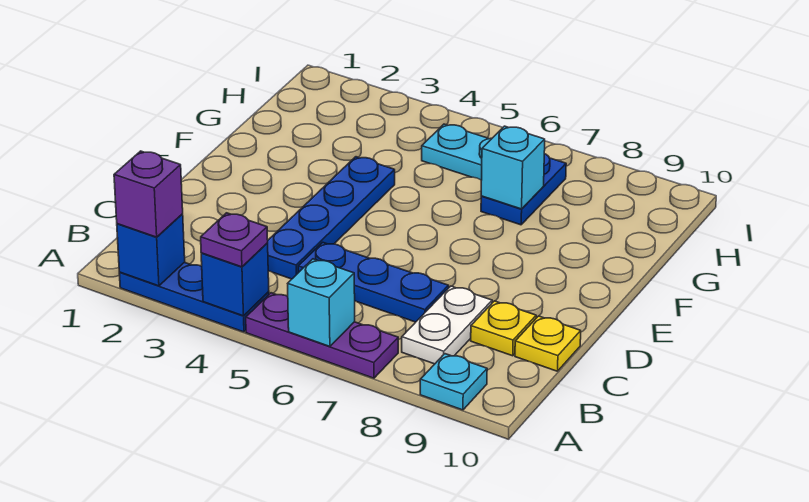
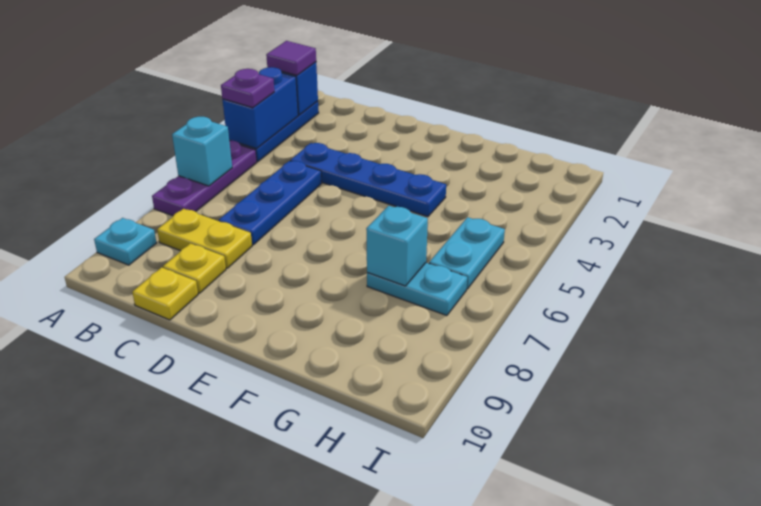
purple brick A2 level 3 -> purple tile A2 level 3
blue brick A4 level 2 -> blue brick A3:A4 level 2
white plate B8:C8 level 1 -> yellow plate B8:C8 level 1
blue plate G7:H7 level 1 -> cyan plate G7:H7 level 1

